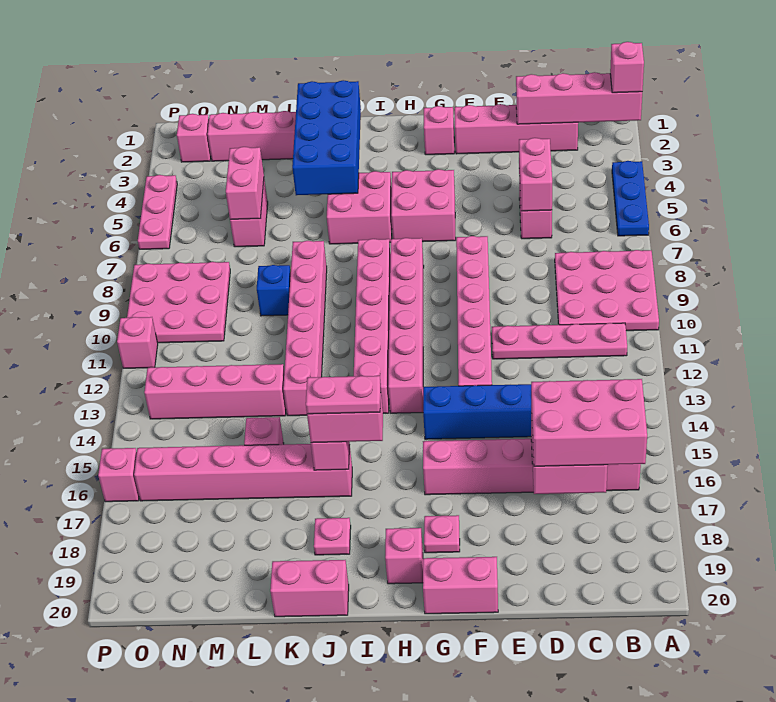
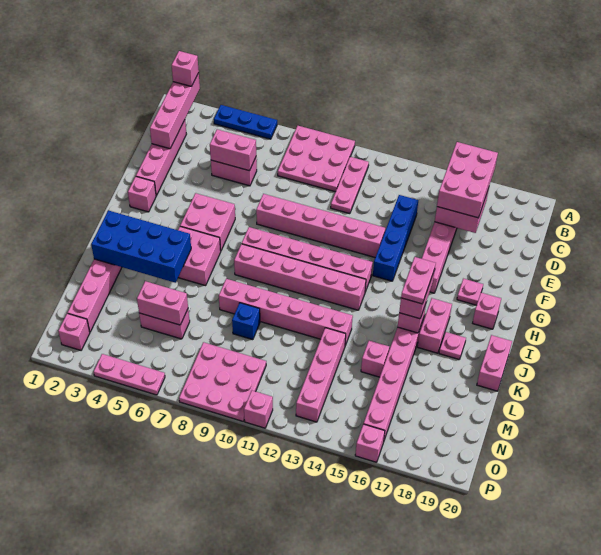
pink plate B11:E11 level 1 -> pink plate B11:D11 level 1
pink brick F20:G20 level 1 -> pink brick I17:J17 level 1

